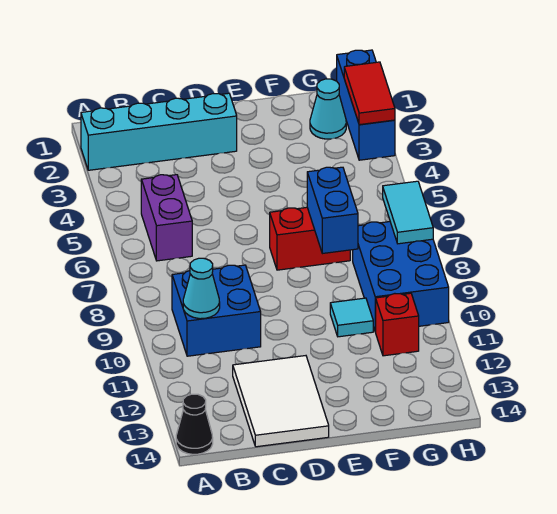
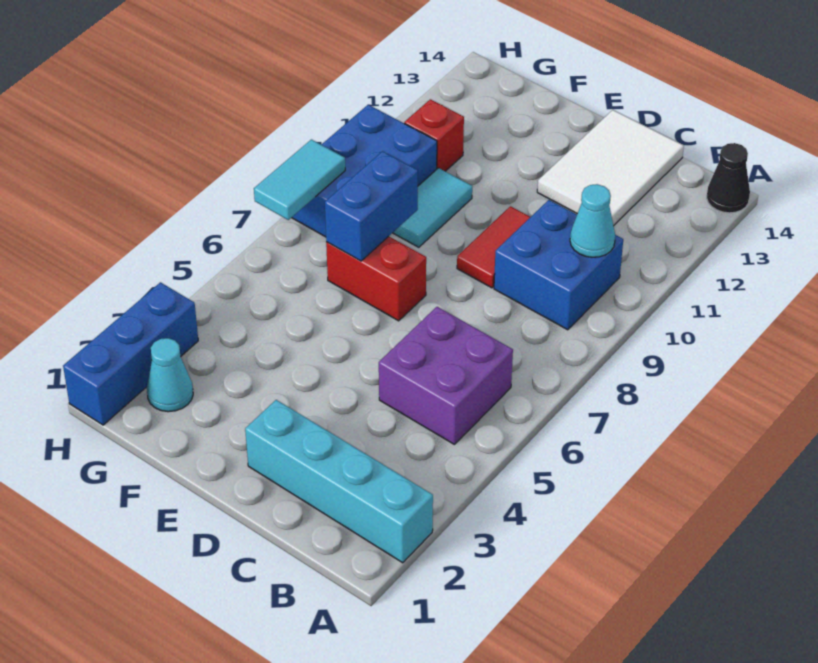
purple brick B5:B6 level 1 -> purple brick B5:C6 level 1
cyan tile F10 level 1 -> cyan tile F9:F10 level 1
red tile H2:H3 level 2 -> red tile D9:D10 level 1

